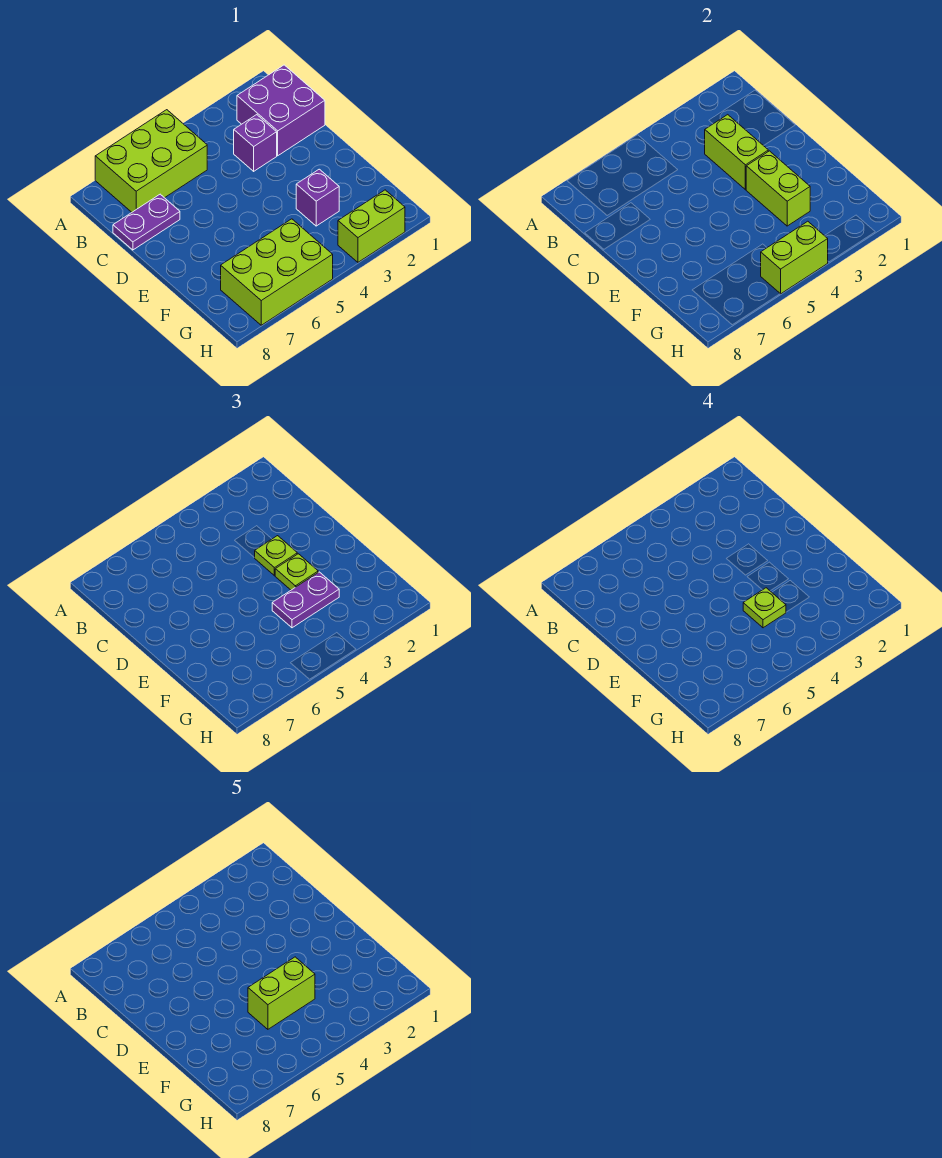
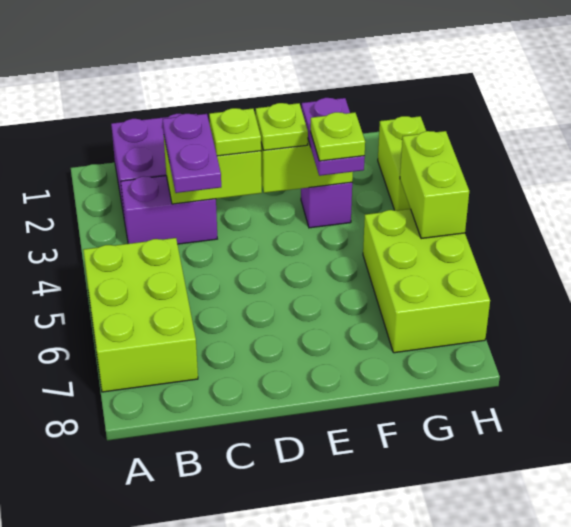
purple brick C3 level 1 -> purple brick B3:C3 level 1
purple plate C7:C8 level 1 -> purple plate C3:C4 level 3
lime brick F4:F5 level 5 -> none

